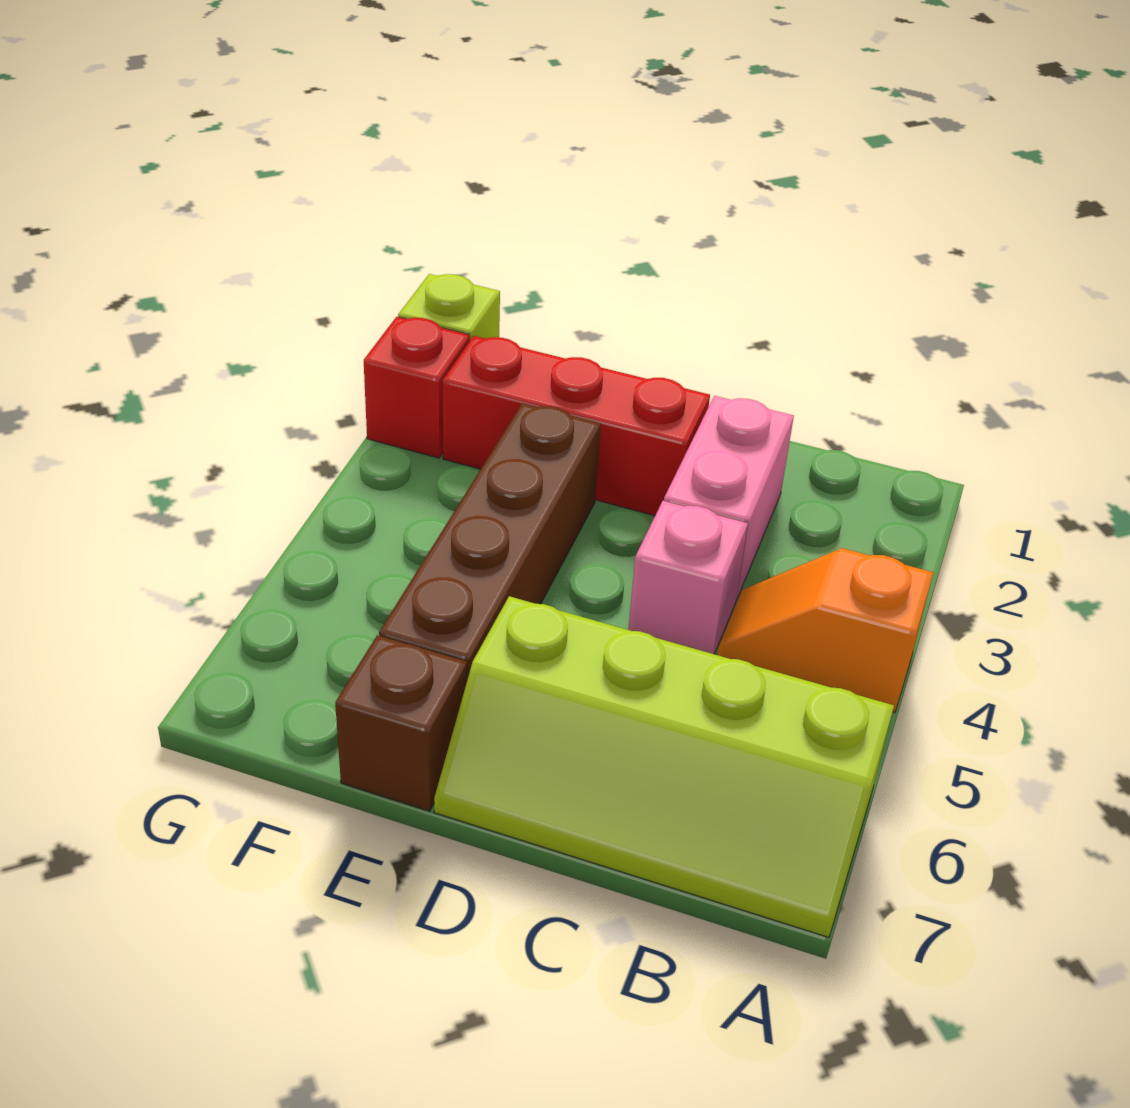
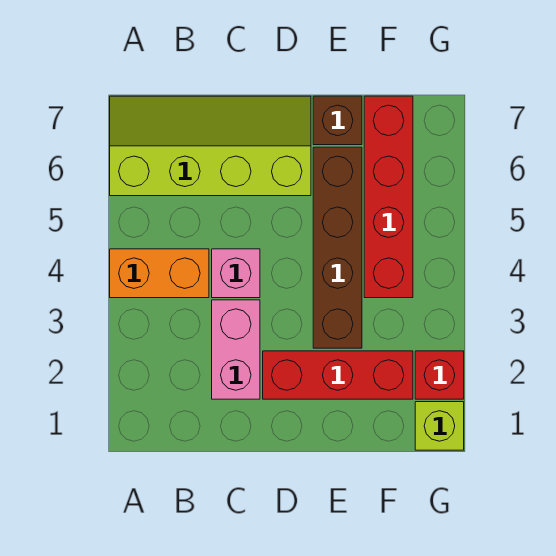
orange slope A4:B4 level 1 top A -> orange brick A4:B4 level 1
none -> red brick F4:F7 level 1

